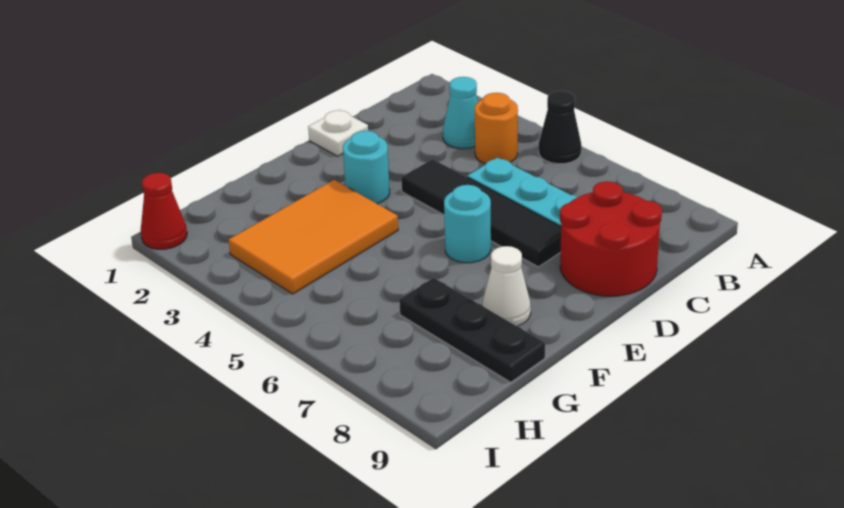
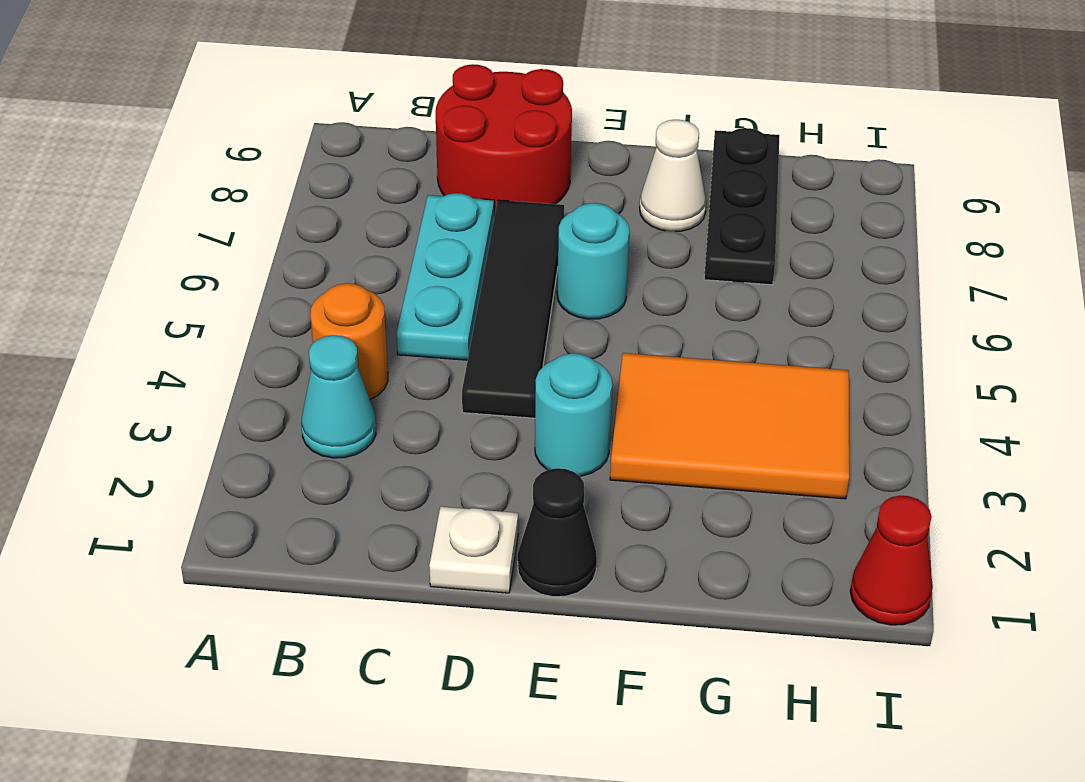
black cone A5 level 1 -> black cone E1 level 1

